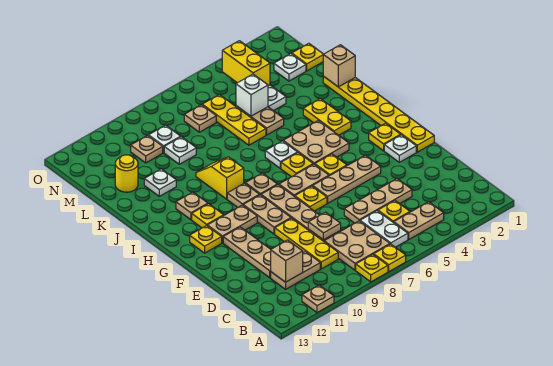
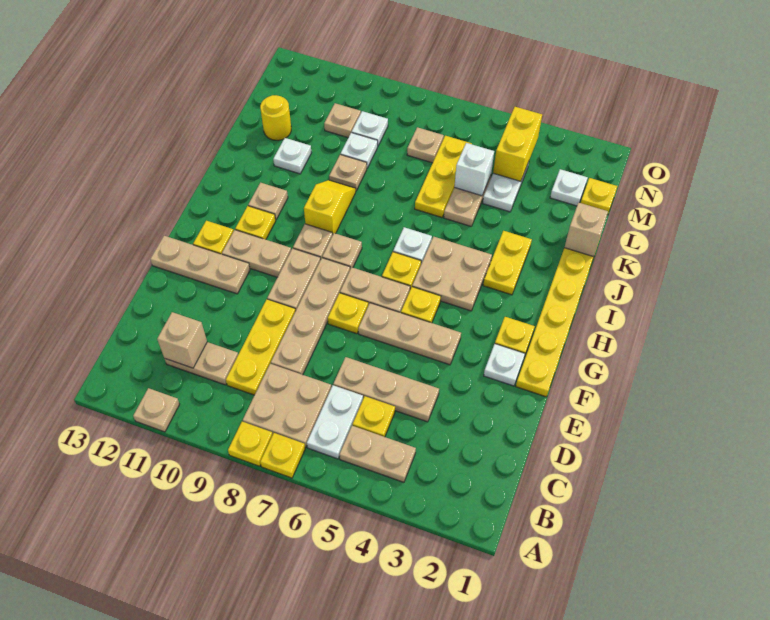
tan plate D8 level 2 -> tan plate K9 level 1
tan plate D11:F11 level 1 -> tan plate F11:F13 level 1

